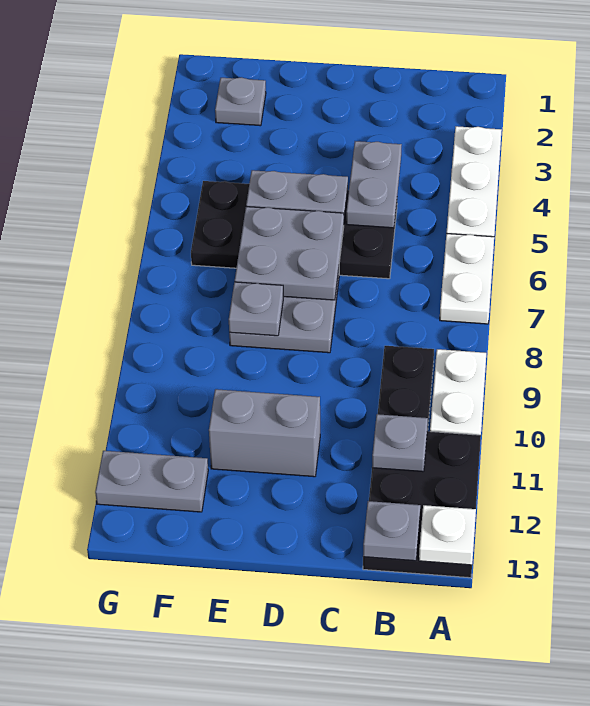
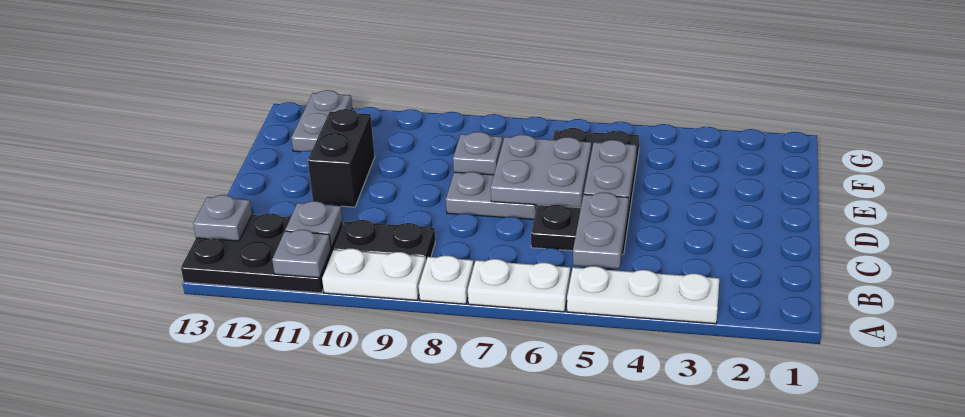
white plate A13 level 2 -> white plate A8 level 1
grey plate C4:C5 level 2 -> grey plate B5:C5 level 2
grey brick D11:E11 level 1 -> black brick D11:E11 level 1
grey plate F2 level 1 -> grey plate A11 level 2

